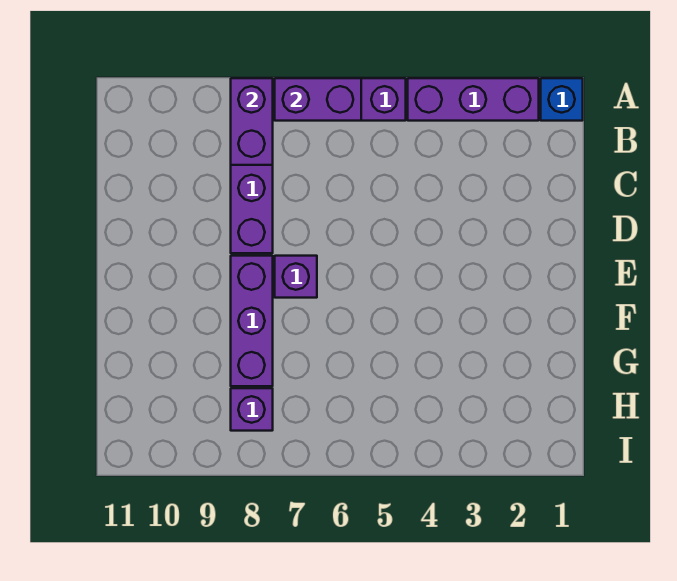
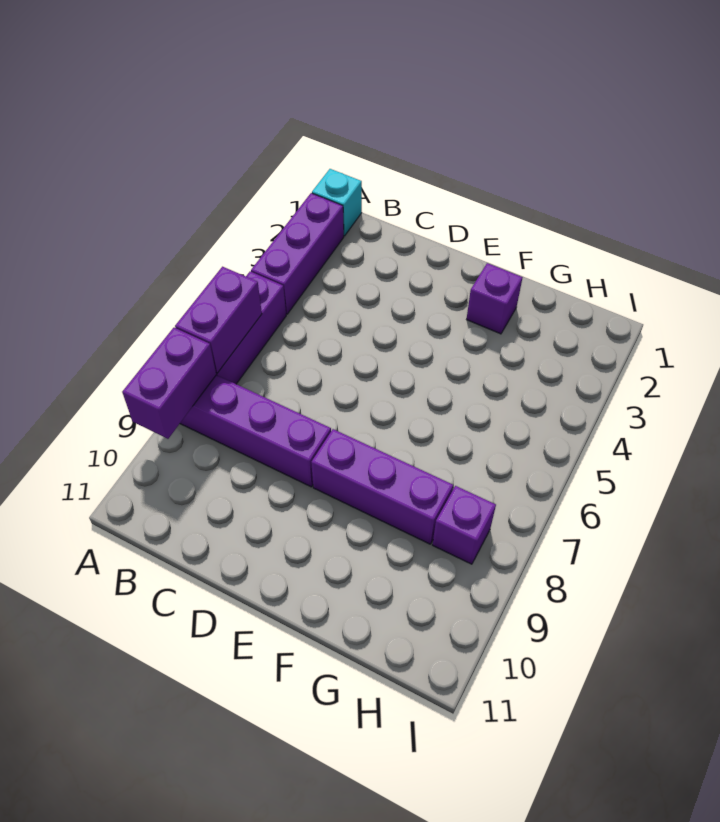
blue brick A1 level 1 -> cyan brick A1 level 1
purple brick A8:B8 level 2 -> purple brick A8:A9 level 2
purple brick E7 level 1 -> purple brick F2 level 1

